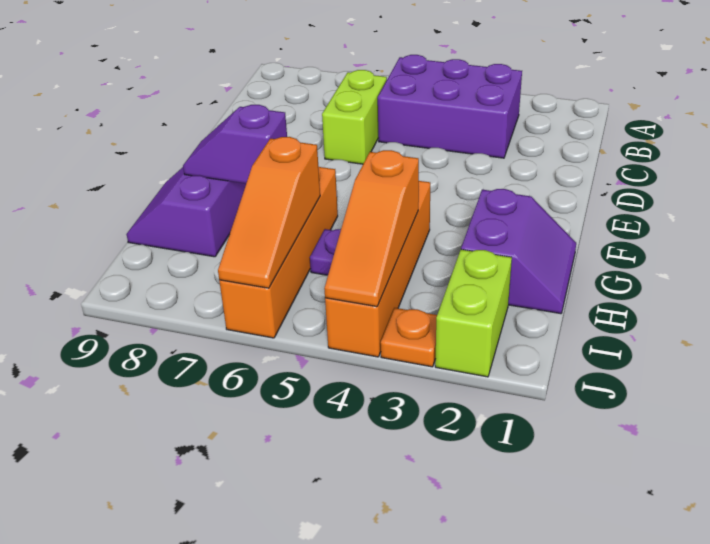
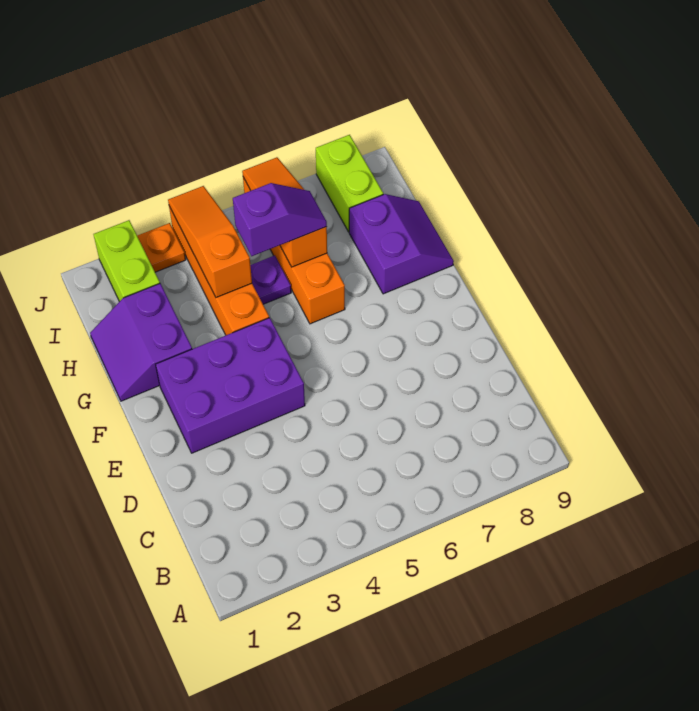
purple brick B3:C5 level 1 -> purple brick E2:F4 level 1
lime brick C6:D6 level 1 -> lime brick I8:J8 level 1
purple slope G7:G8 level 2 top 7 -> purple slope H5:H6 level 3 top 5

